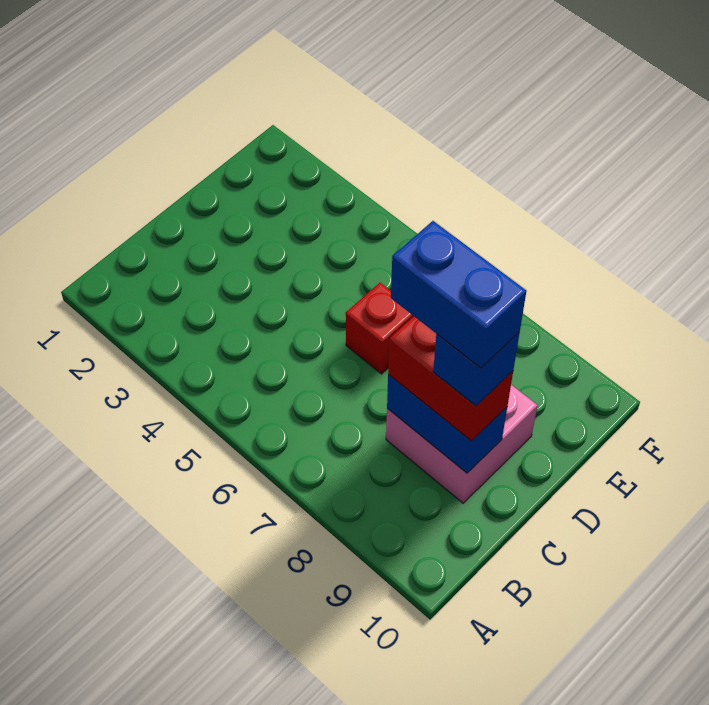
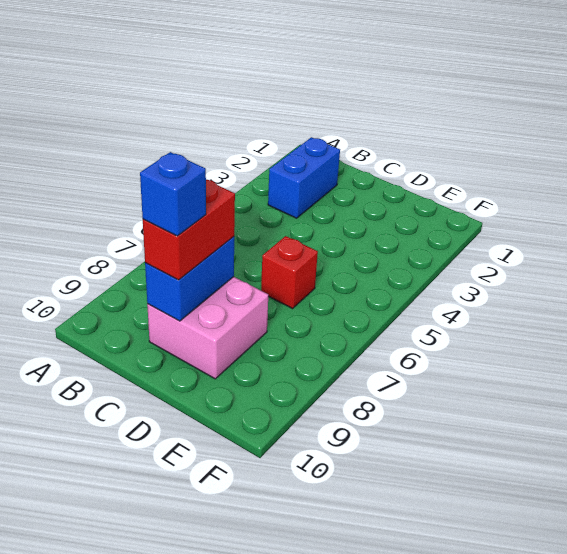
blue brick C8:C9 level 5 -> blue brick B2:B3 level 1

